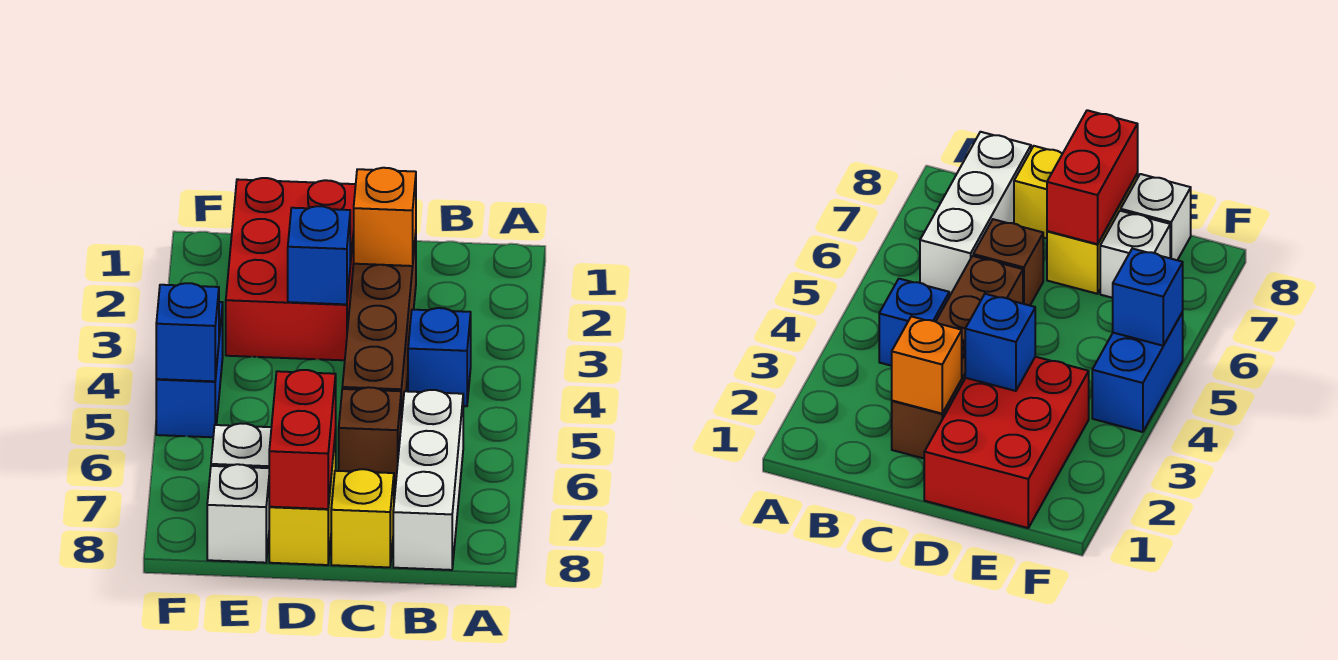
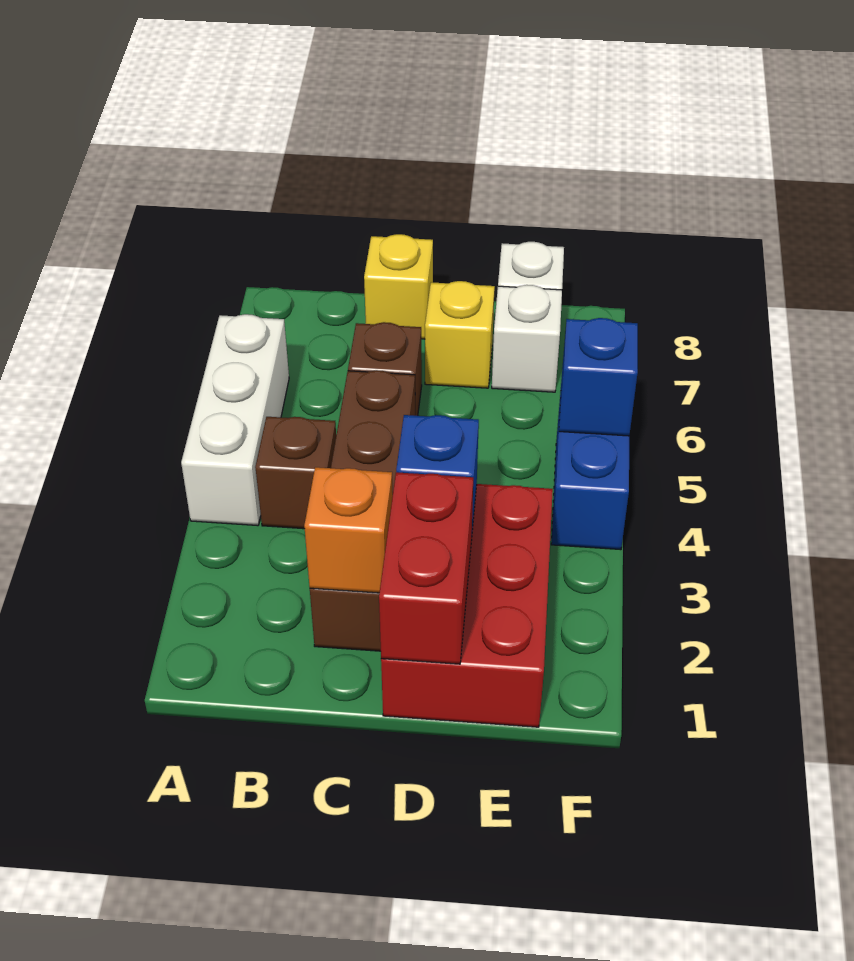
blue brick B4 level 1 -> brown brick B4 level 1
white brick B6:B8 level 1 -> white brick A4:A6 level 1
yellow brick D7:D8 level 1 -> yellow brick D7 level 1
red brick D7:D8 level 2 -> red brick D1:D2 level 2

